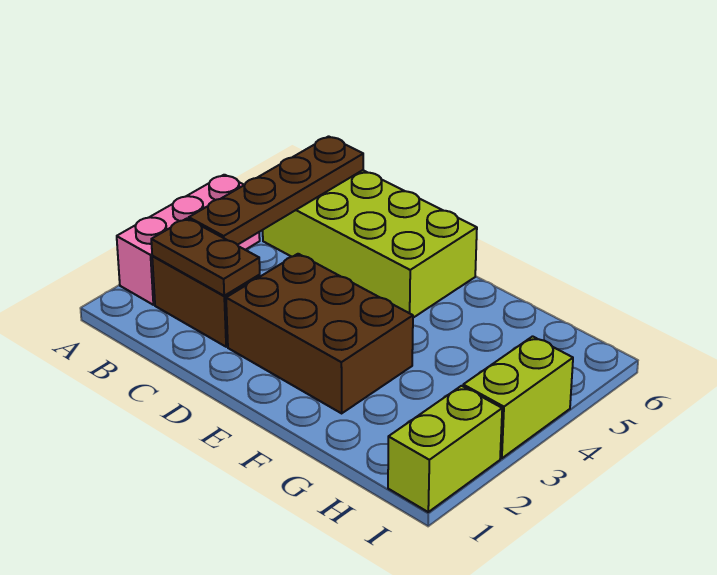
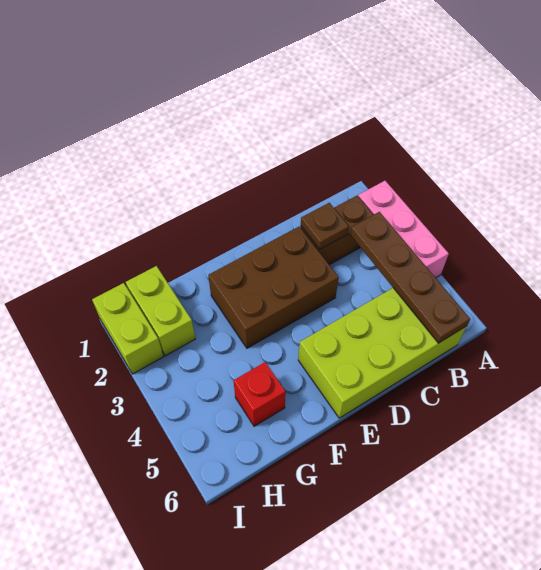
brown plate B2:C2 level 2 -> brown plate C2 level 2
none -> red brick G5 level 1
lime brick I3:I4 level 1 -> lime brick H1:H2 level 1

